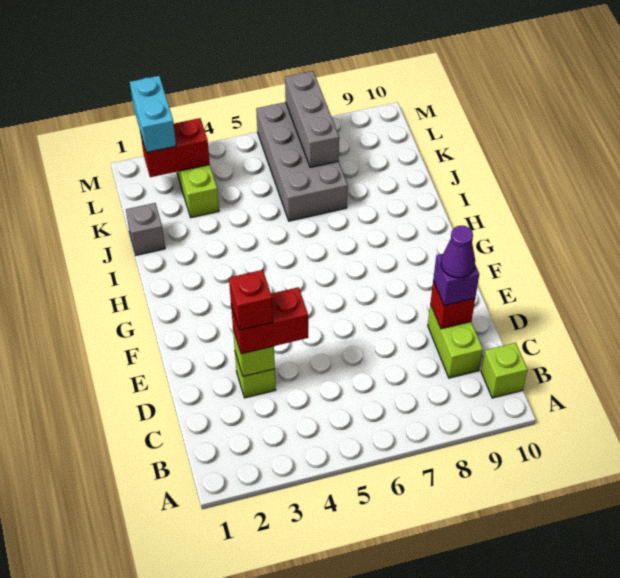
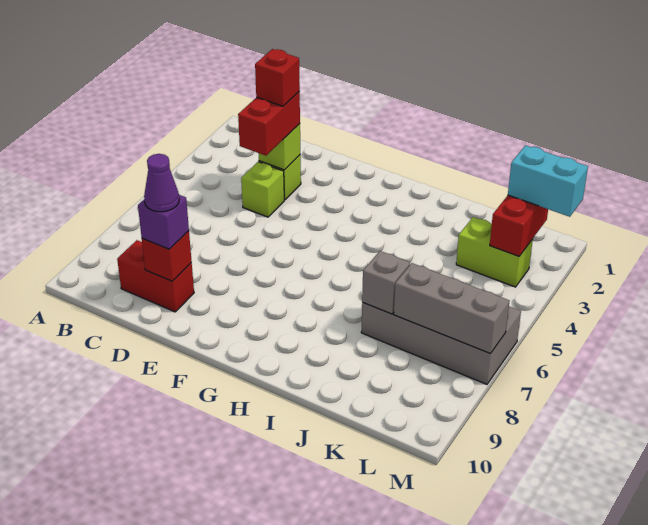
lime brick B10 level 1 -> lime brick D4 level 1
lime brick C9:D9 level 1 -> red brick C9:D9 level 1
grey brick J1 level 1 -> grey brick J7 level 2

